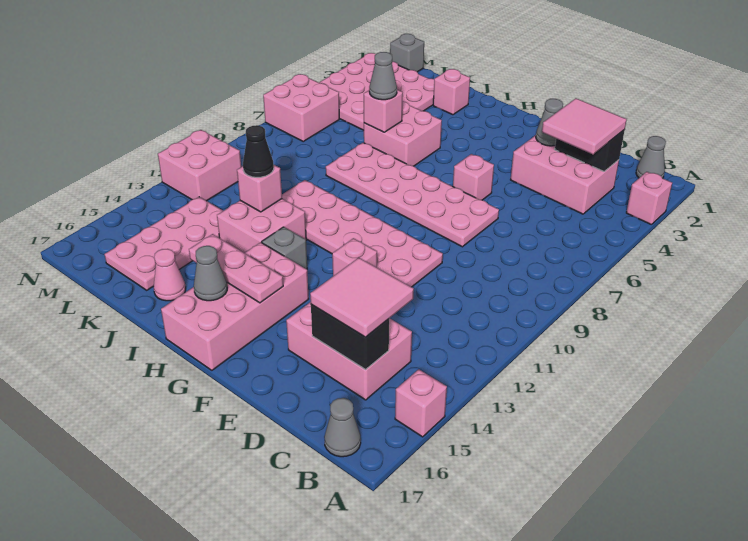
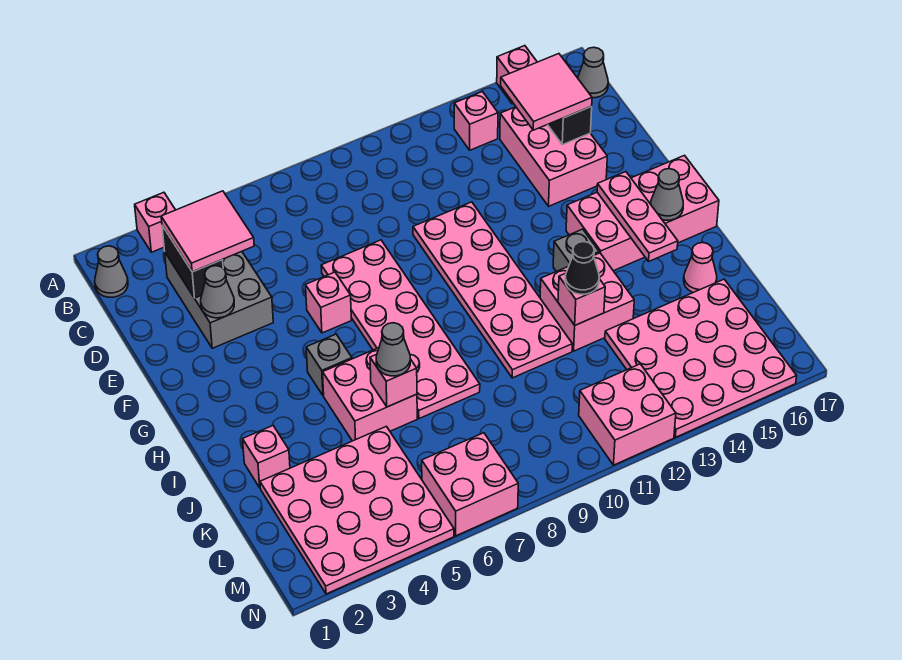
pink brick C3:E4 level 1 -> grey brick C3:E4 level 1
pink brick F12 level 1 -> pink brick B13 level 1
pink plate K13:L16 level 1 -> pink plate K13:N16 level 1
grey brick M1 level 1 -> grey brick H5 level 1

